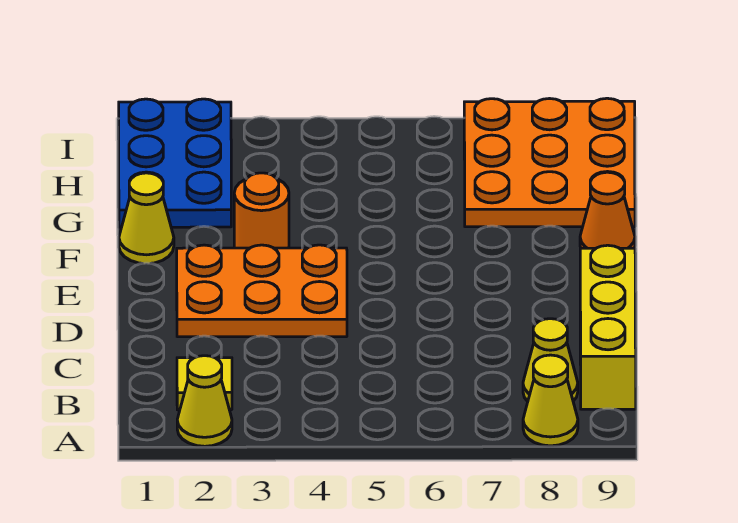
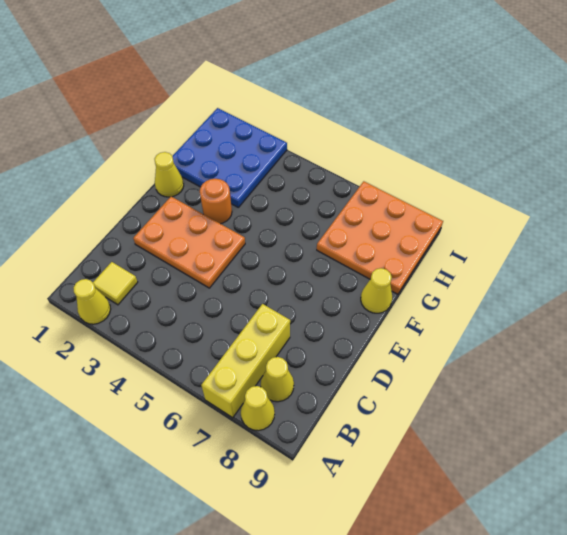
yellow brick B9:D9 level 1 -> yellow brick A7:C7 level 1
orange cone F9 level 1 -> yellow cone F9 level 1
blue plate G1:I2 level 1 -> blue plate G1:I3 level 1

